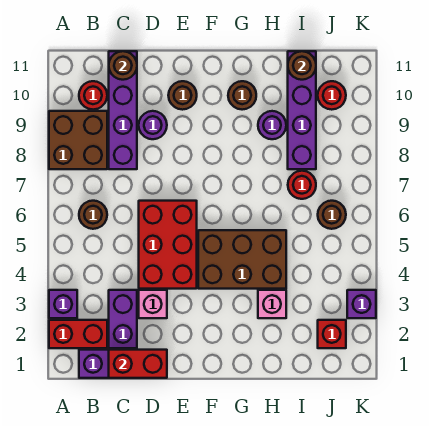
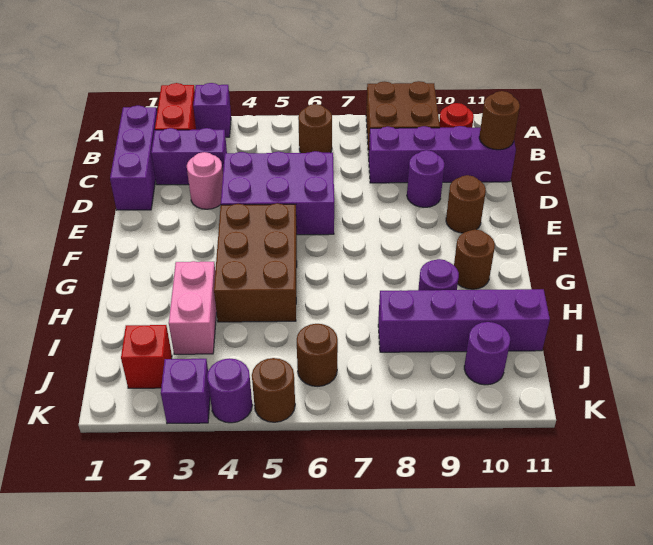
red brick C1:D1 level 2 -> none
pink brick D3 level 1 -> pink round brick D3 level 1
red brick D4:E6 level 1 -> purple brick D4:E6 level 1
pink brick H3 level 1 -> pink brick H3:I3 level 1
red round brick I7 level 1 -> none
brown round brick I11 level 2 -> brown round brick K5 level 1
red round brick J10 level 1 -> purple round brick J10 level 1
none -> purple round brick K4 level 1

